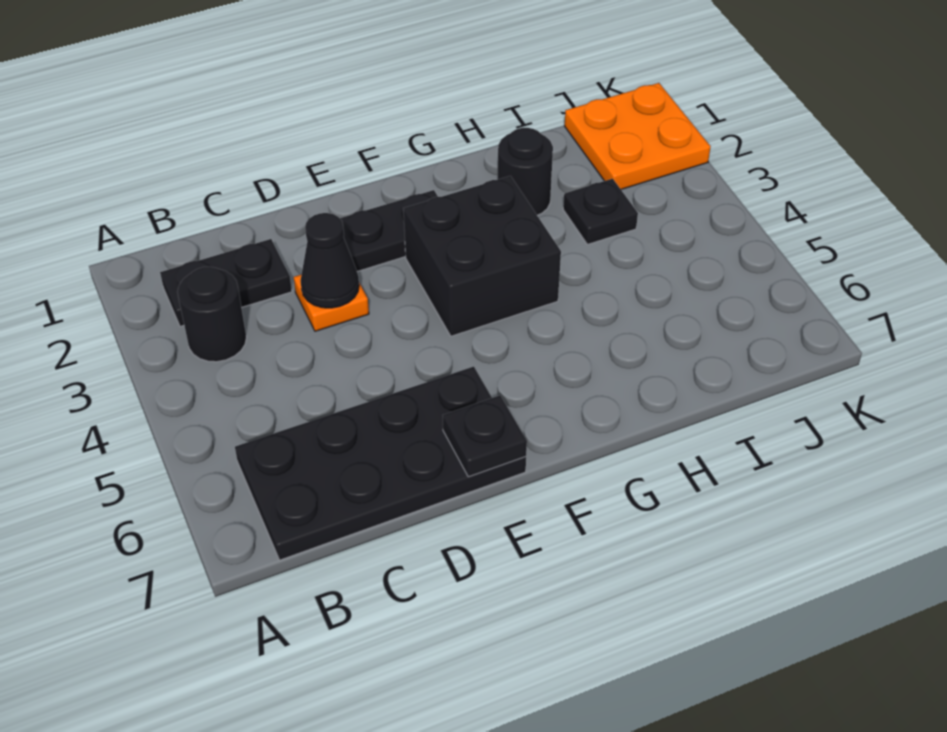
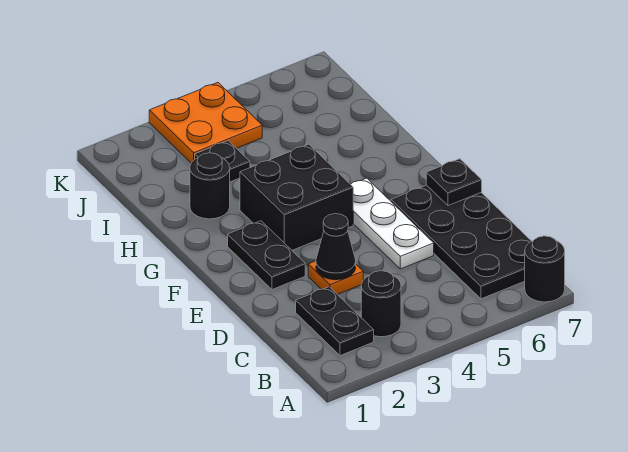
none -> black round brick A7 level 1
none -> white plate D5:F5 level 1
orange plate J1:K2 level 1 -> orange plate J3:K4 level 1

